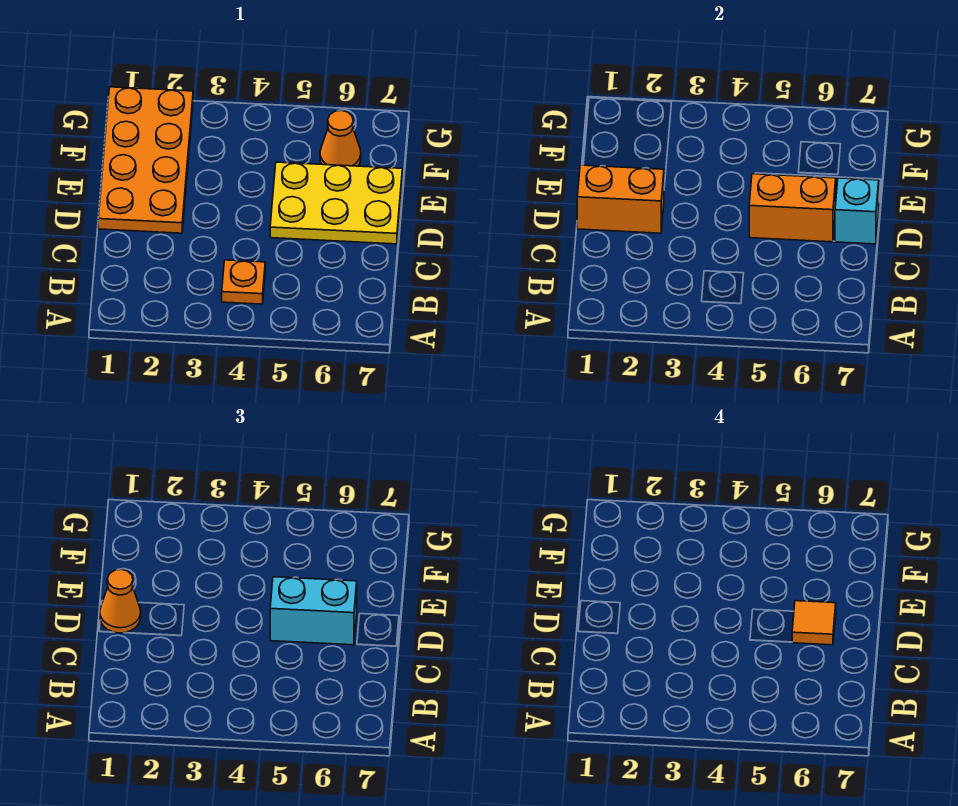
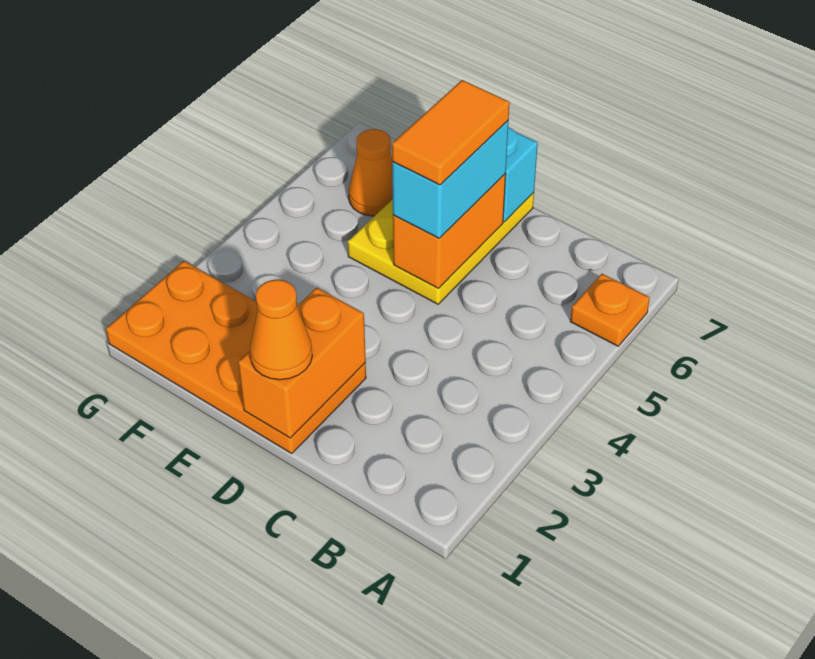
orange plate B4 level 1 -> orange plate A6 level 1
orange tile D6 level 4 -> orange tile D5:D6 level 4

